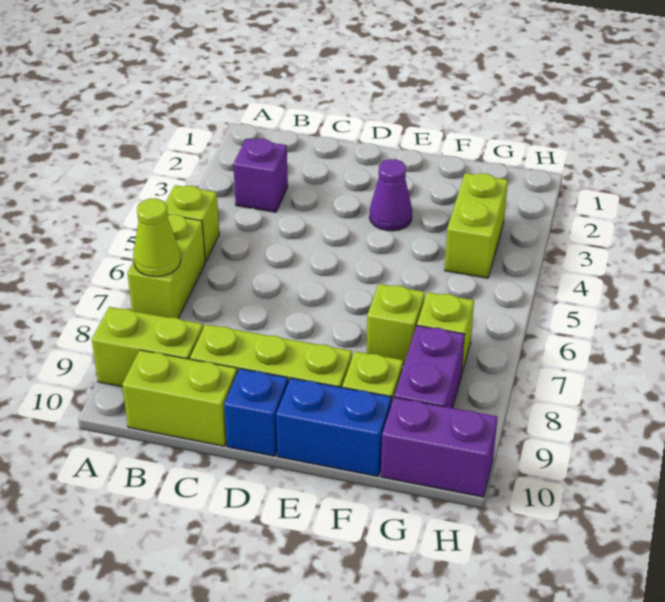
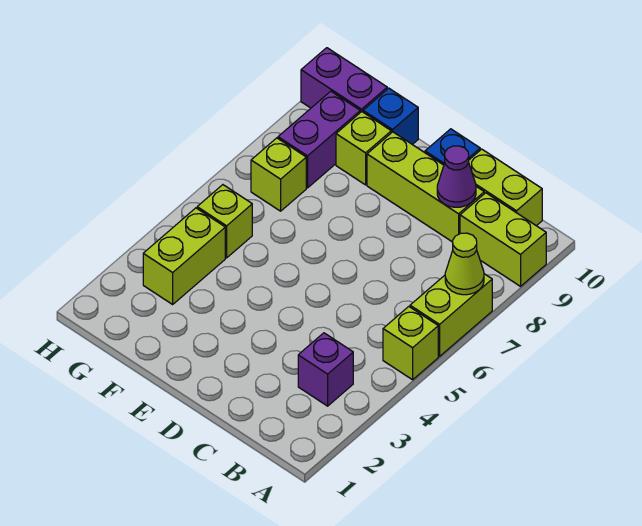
purple cone E3 level 1 -> purple cone C9 level 2
blue brick E10:F10 level 1 -> blue brick F10 level 1
lime brick F7 level 1 -> lime brick G5 level 1

